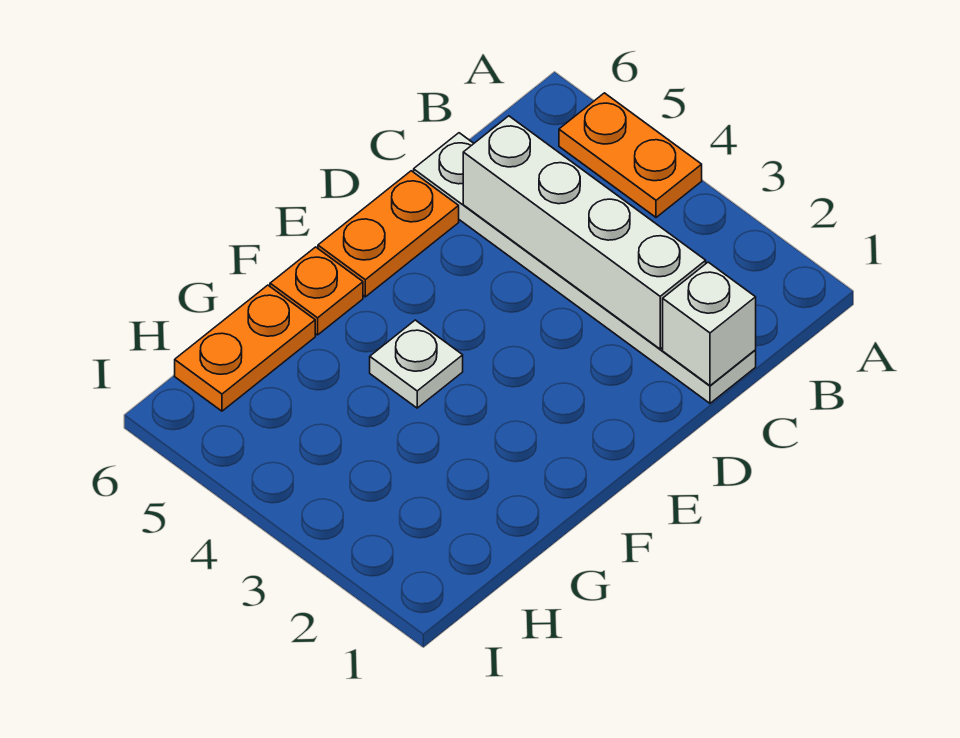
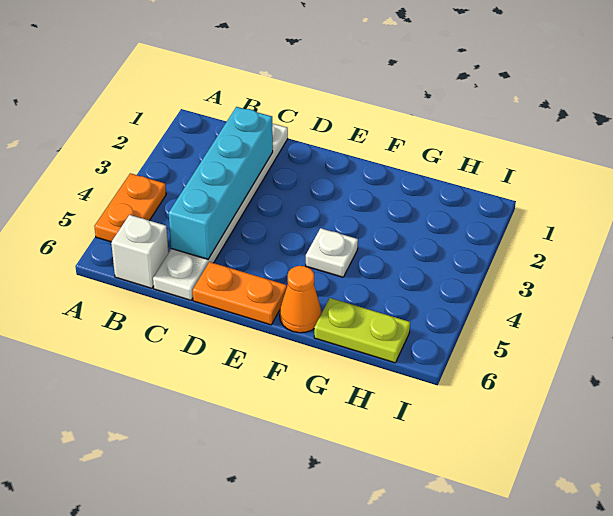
white brick C1 level 2 -> white brick B6 level 1
white brick C2:C5 level 2 -> cyan brick C2:C5 level 2
orange plate F6 level 1 -> orange cone F6 level 1
orange plate G6:H6 level 1 -> lime plate G6:H6 level 1

